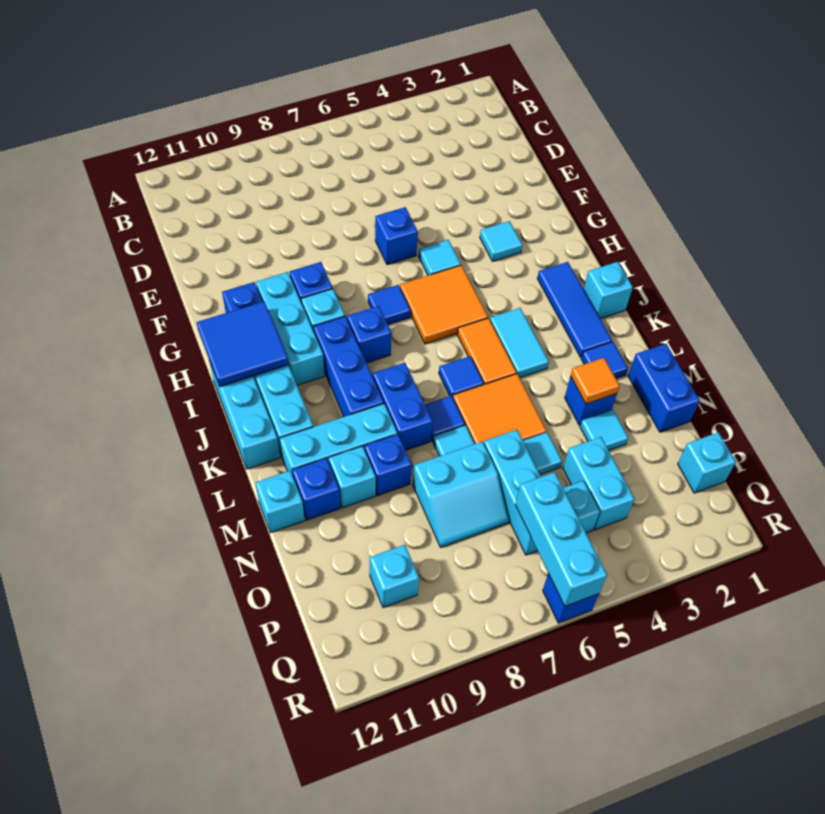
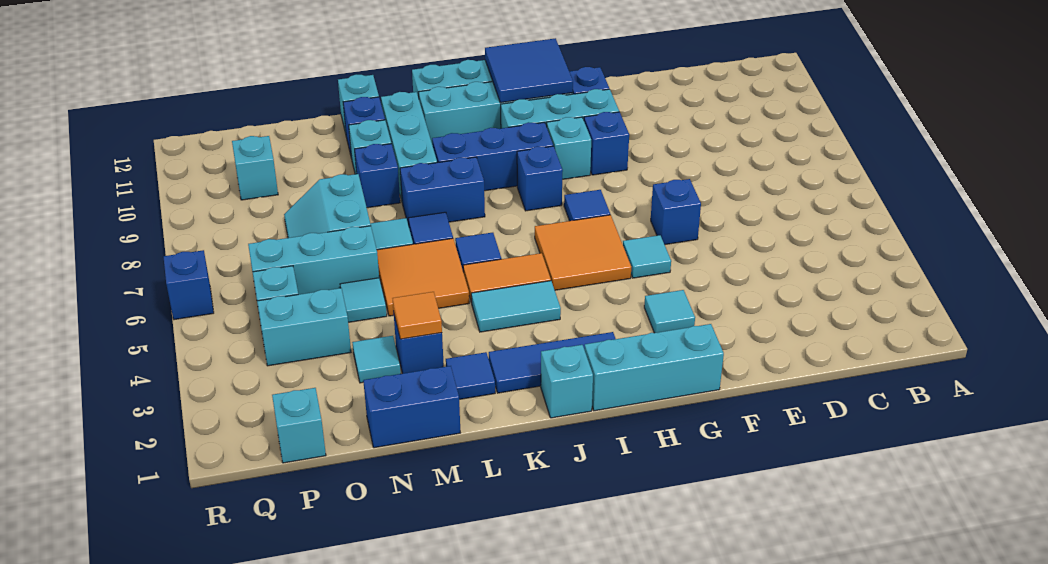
cyan brick P6:R6 level 2 -> cyan brick G1:I1 level 1

